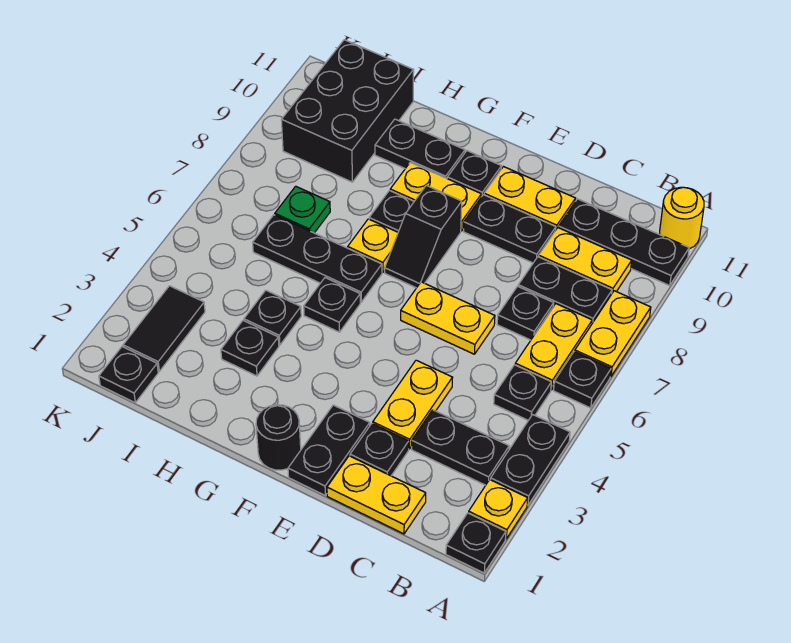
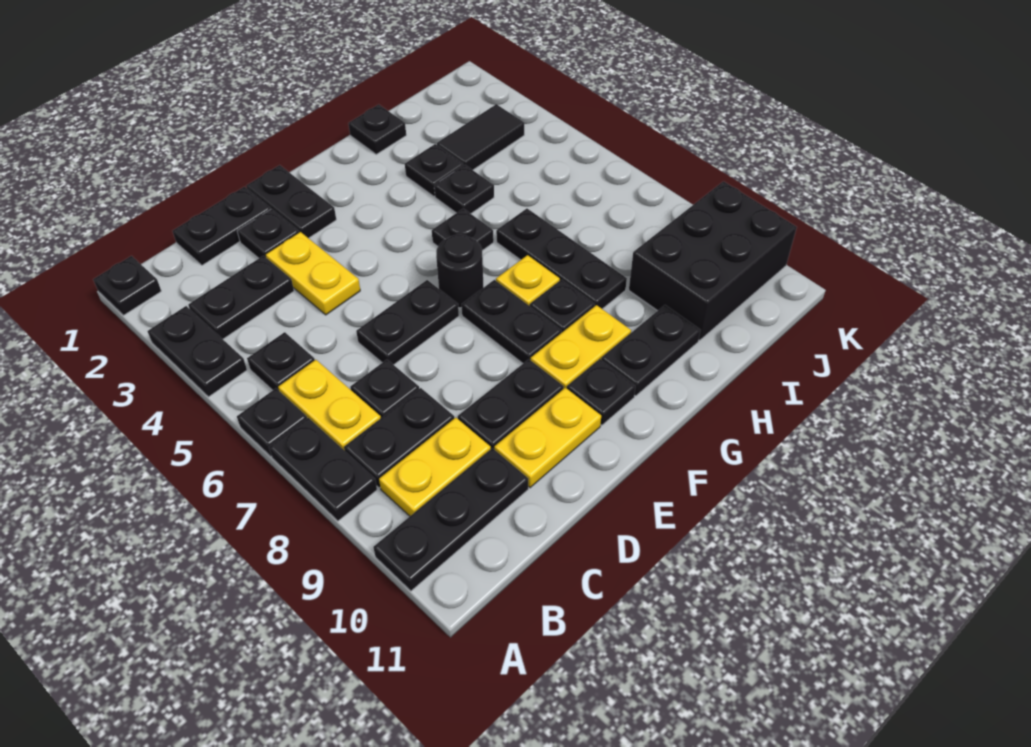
yellow plate A2 level 1 -> none
yellow plate A7:A8 level 1 -> black plate A7:A8 level 1
yellow round brick A11 level 1 -> none
yellow plate C1:D1 level 1 -> black plate C1:D1 level 1
yellow plate D6:E6 level 1 -> black plate D6:E6 level 1
black round brick F1 level 1 -> black round brick F6 level 1
black slope F7:F8 level 1 top 8 -> black plate F7:F8 level 1
black plate G6:I6 level 1 -> black plate H6:H8 level 1
green plate I7 level 1 -> none
black brick I9:J11 level 1 -> black brick I9:K10 level 1
black plate J1 level 1 -> black plate H1 level 1
black tile J2:J3 level 1 -> black tile I3:J3 level 1

